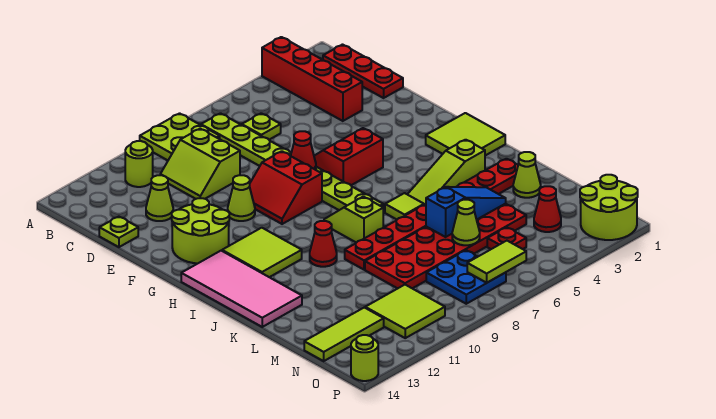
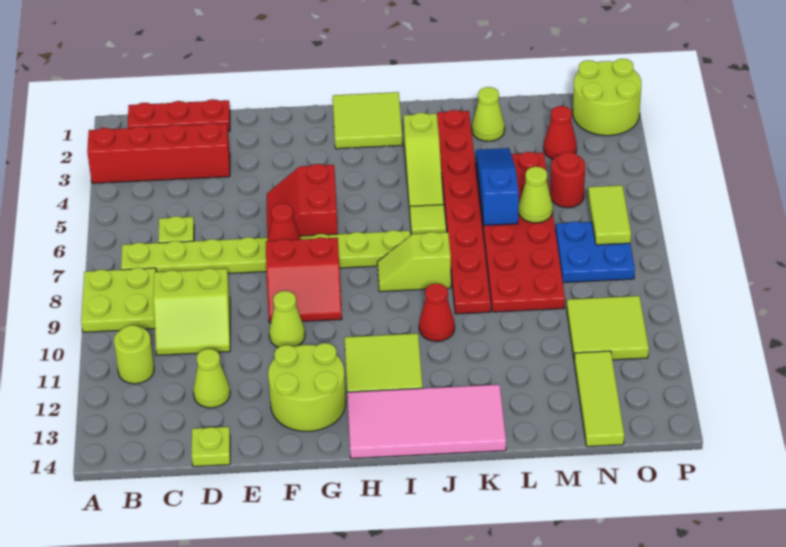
red plate N5 level 1 -> red round brick N5 level 1
lime round brick P14 level 1 -> none

